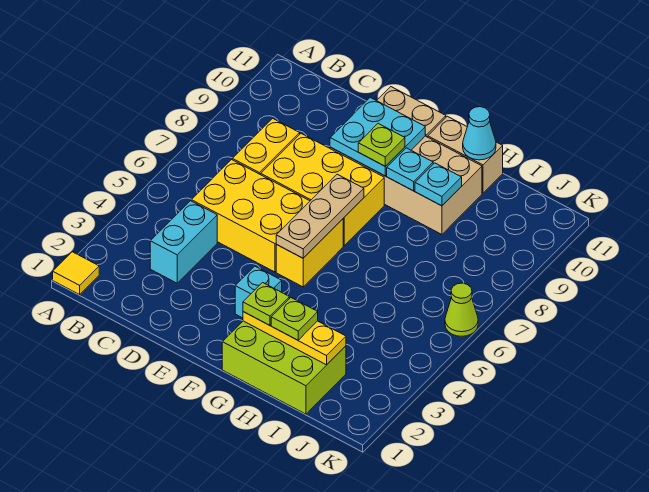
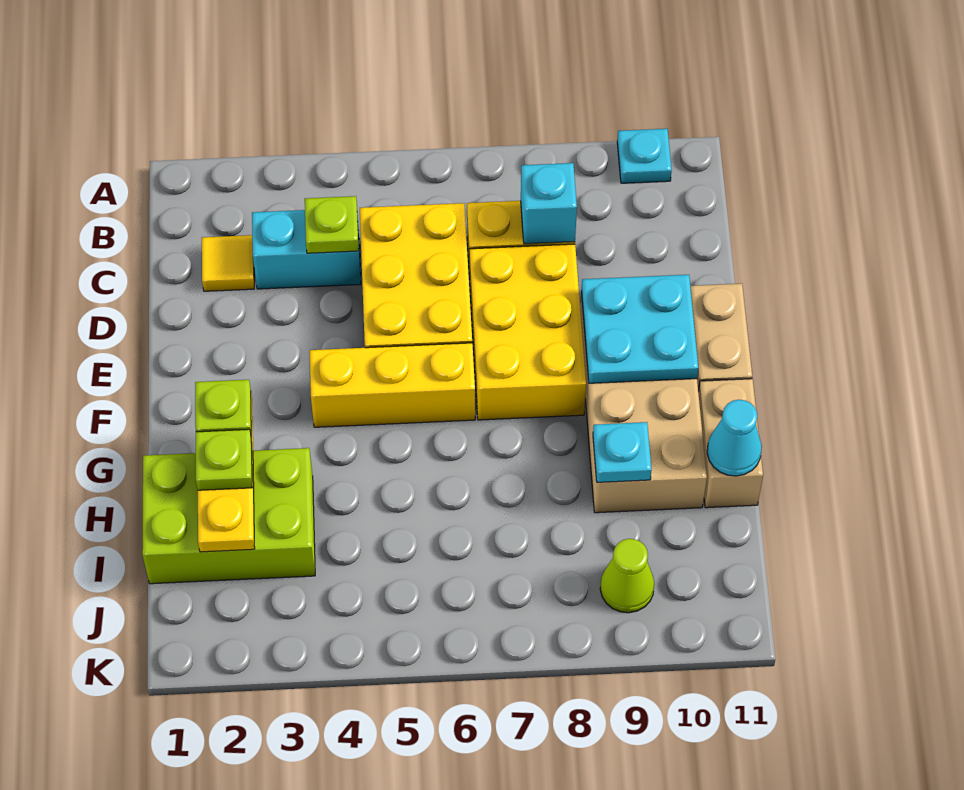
yellow tile A1 level 1 -> yellow tile C2 level 1
cyan brick F3 level 1 -> cyan brick C8 level 2
yellow brick F5:F6 level 1 -> yellow brick F4:F6 level 1
tan plate F5:F7 level 2 -> none
lime plate F9 level 3 -> lime plate C4 level 2
lime brick G1:I2 level 1 -> lime brick H1:I3 level 1
cyan plate G9 level 2 -> cyan plate A10 level 1
lime cone K6 level 1 -> lime cone J9 level 1

